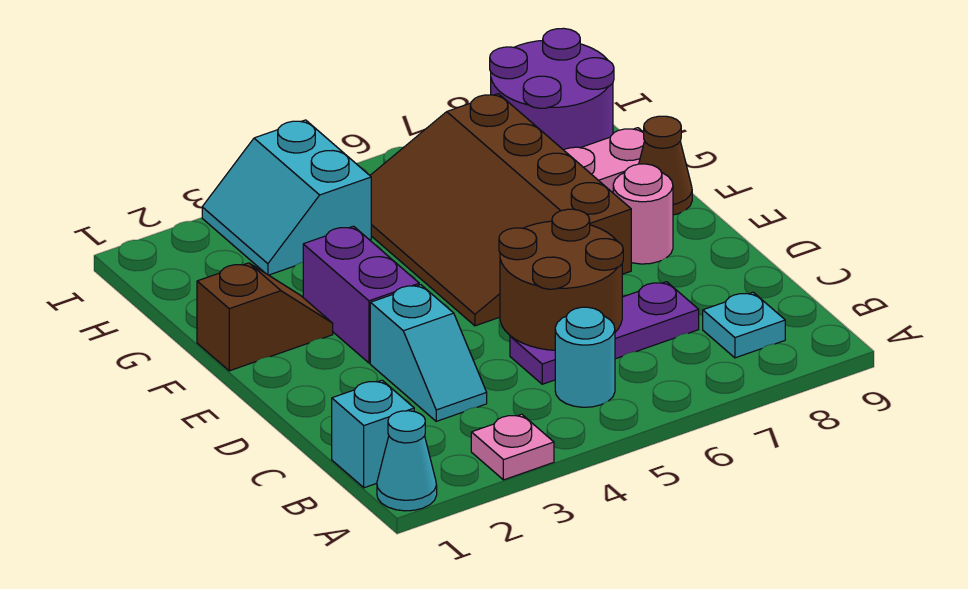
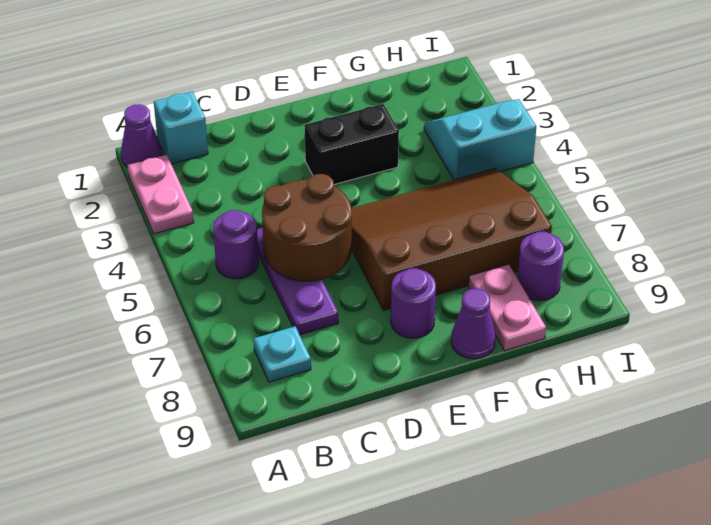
cyan cone A1 level 1 -> purple cone A1 level 1
pink plate A3 level 1 -> pink plate A2:A3 level 1
cyan round brick B5 level 1 -> purple round brick B5 level 1
cyan slope C3:D3 level 1 top D -> none
purple brick E3:F3 level 1 -> black brick E3:F3 level 1
pink round brick E8 level 1 -> purple round brick E8 level 1
brown slope F1:F2 level 1 top 1 -> none
brown cone F9 level 1 -> purple cone F9 level 1
purple round brick H8:I9 level 1 -> purple round brick H8 level 1

